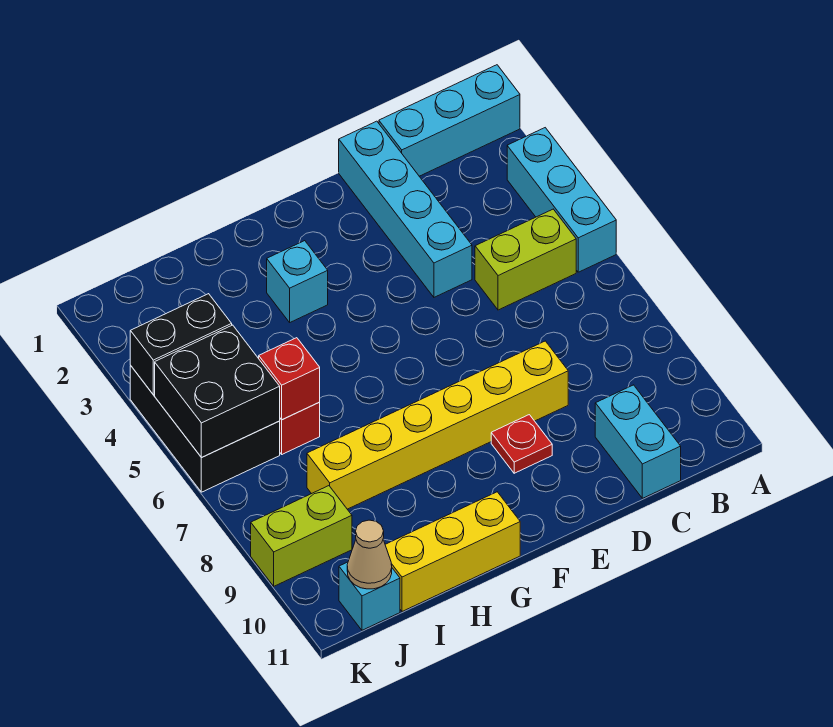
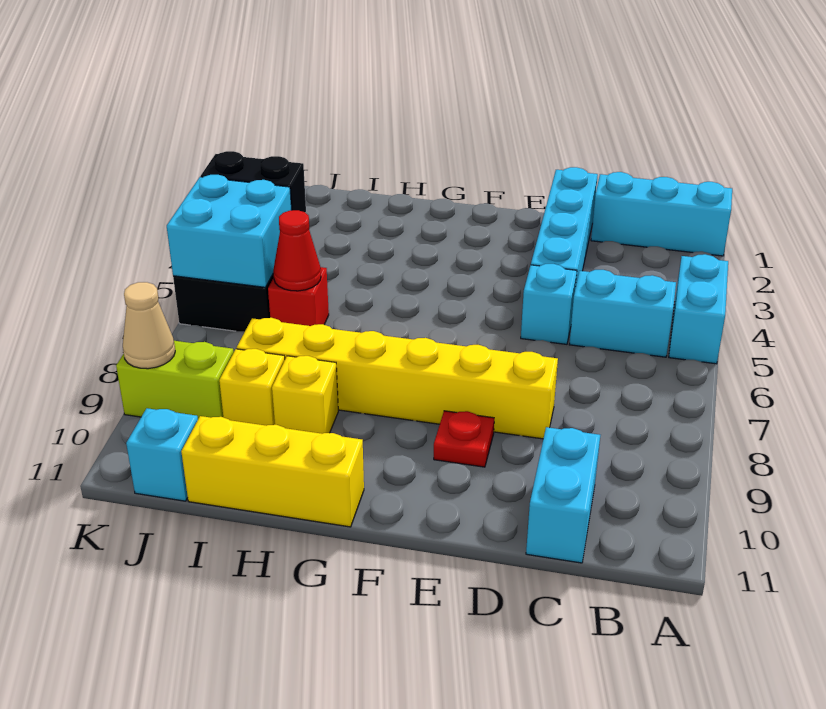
cyan brick A3:A5 level 1 -> cyan brick A4:A5 level 1
lime brick B5:C5 level 1 -> cyan brick B5:C5 level 1
cyan brick G3 level 1 -> cyan brick D5 level 1
none -> yellow brick H9 level 1
red brick I6 level 2 -> red cone I6 level 2
none -> yellow brick I9 level 1
black brick J5:K6 level 2 -> cyan brick J5:K6 level 2
tan cone J11 level 2 -> tan cone K9 level 2

